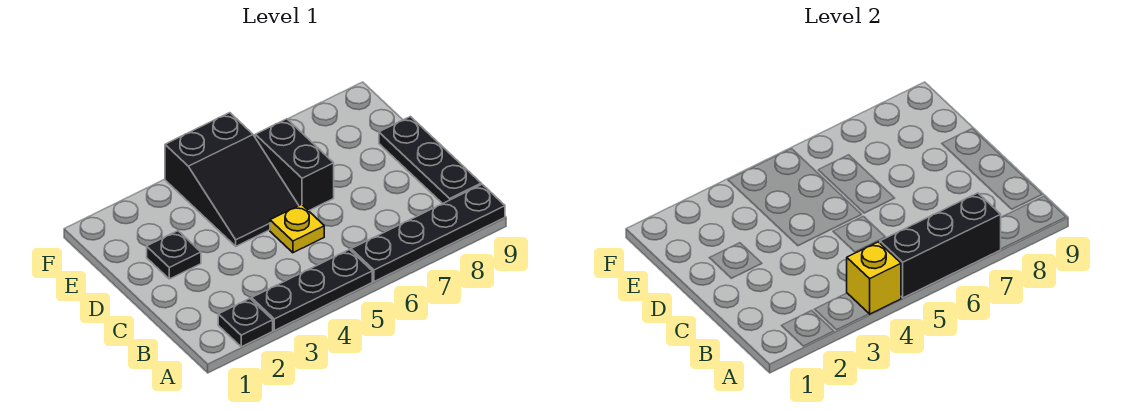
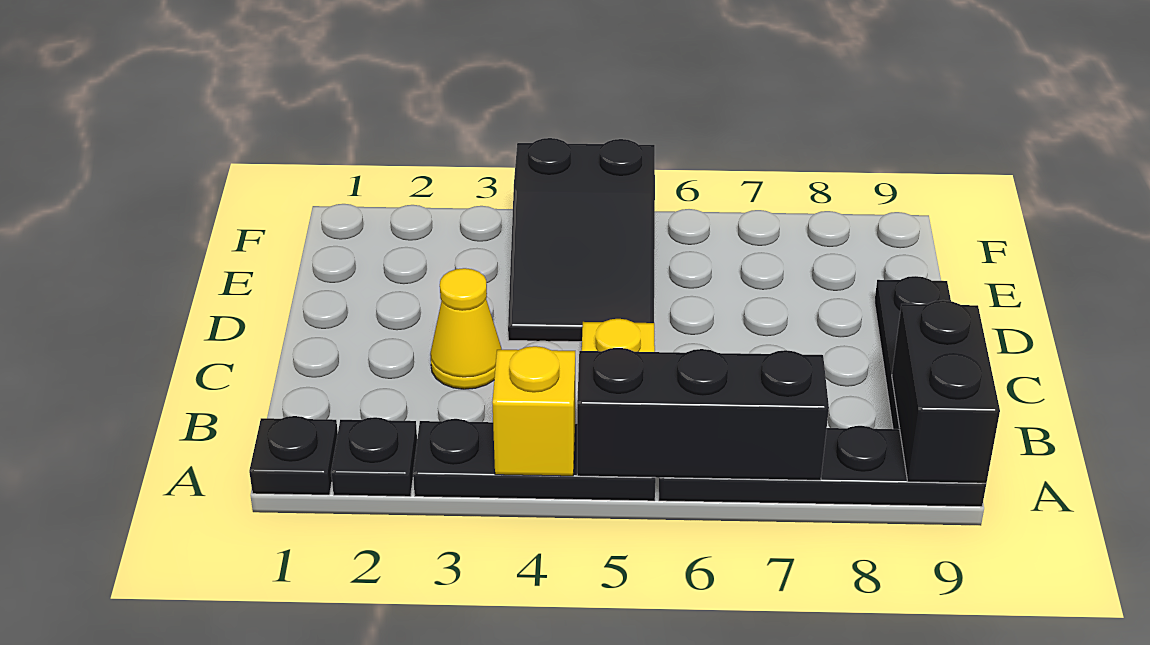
none -> yellow cone C3 level 1
black plate D2 level 1 -> black plate A1 level 1
black brick D6:E6 level 1 -> black brick A9:B9 level 2

